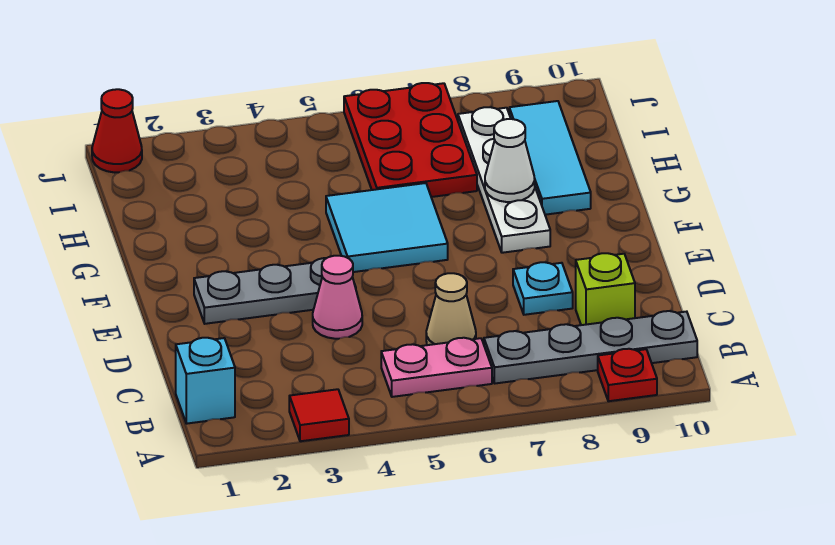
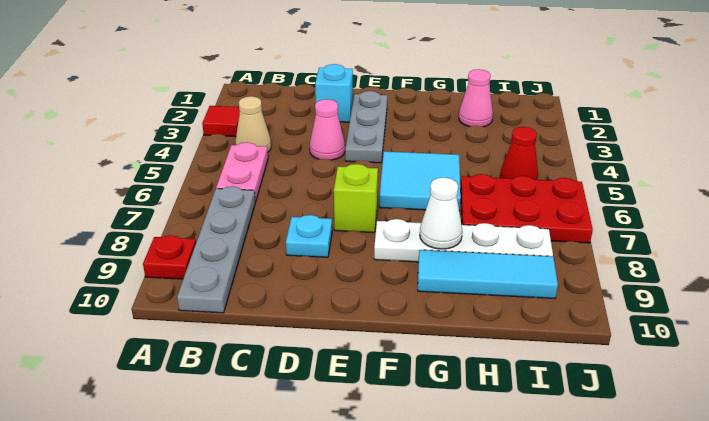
cyan brick B1 level 1 -> cyan brick D2 level 1
tan cone C6 level 1 -> tan cone B4 level 1
lime brick C9 level 1 -> lime brick E7 level 1
none -> pink cone H2 level 1
red cone J1 level 1 -> red cone I5 level 1

